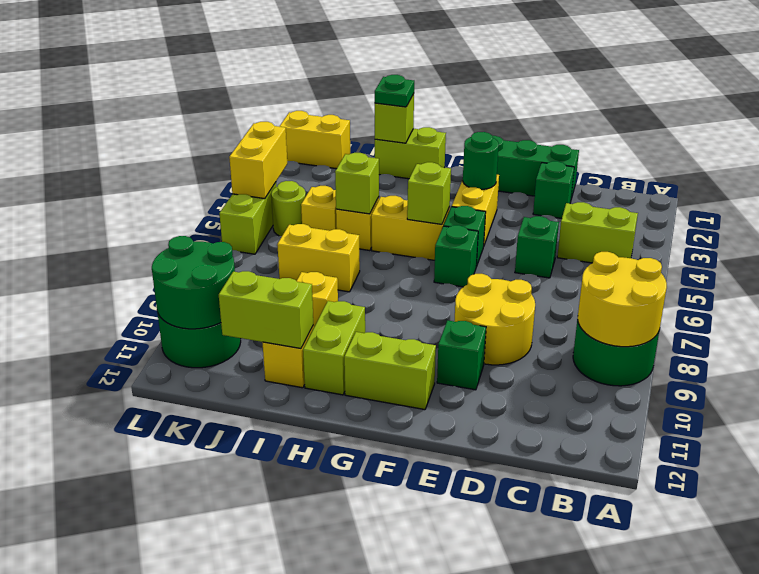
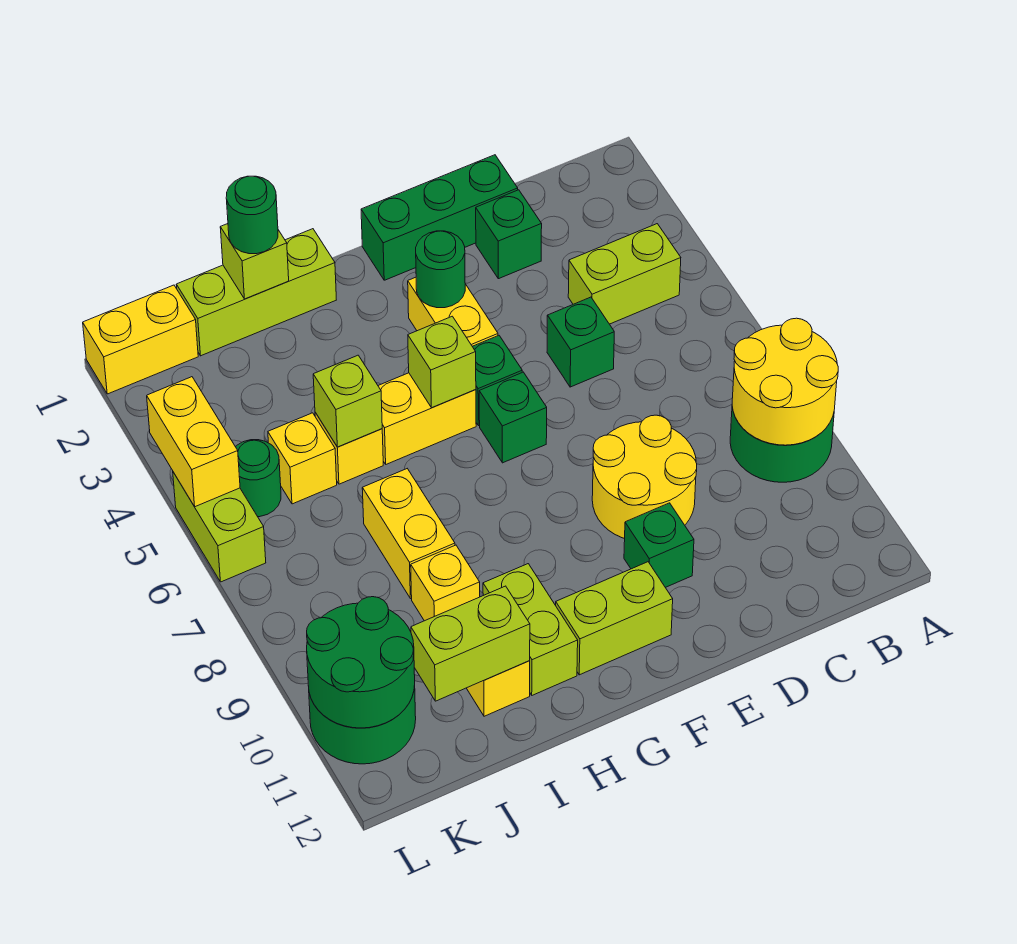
lime brick H1:I1 level 1 -> lime brick H1:J1 level 1
green plate I1 level 3 -> green round brick I1 level 3
yellow brick I7:J7 level 1 -> yellow brick I7:I8 level 1
lime round brick K5 level 1 -> green round brick K5 level 1

